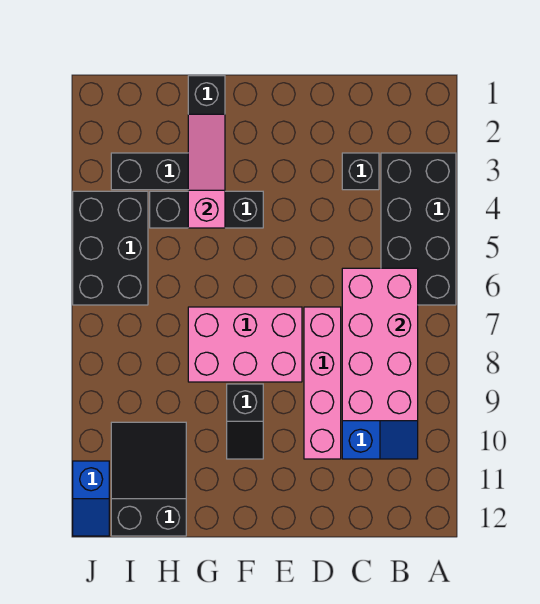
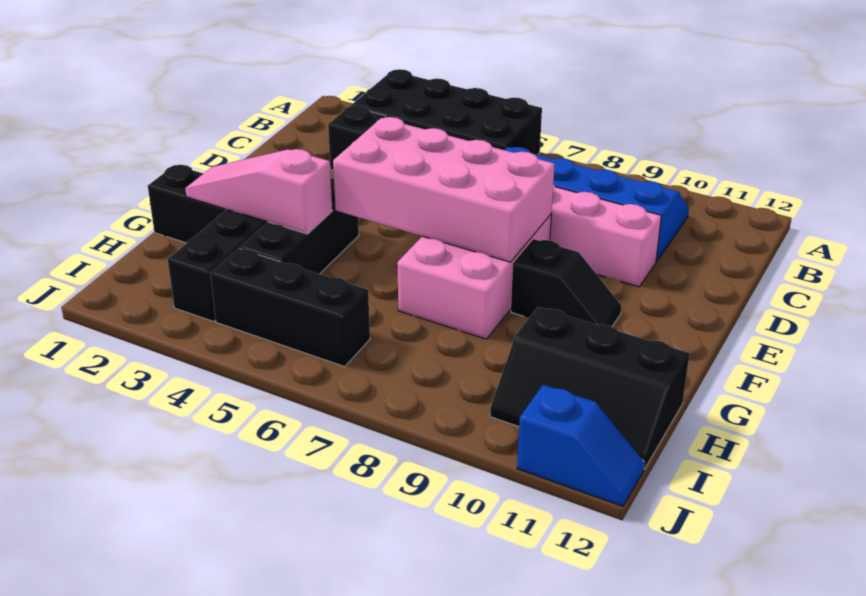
pink brick B6:C9 level 2 -> pink brick E5:F8 level 2
black slope H10:I12 level 1 top 12 -> black slope H10:I12 level 1 top H
black brick I4:J6 level 1 -> black brick I4:I6 level 1

